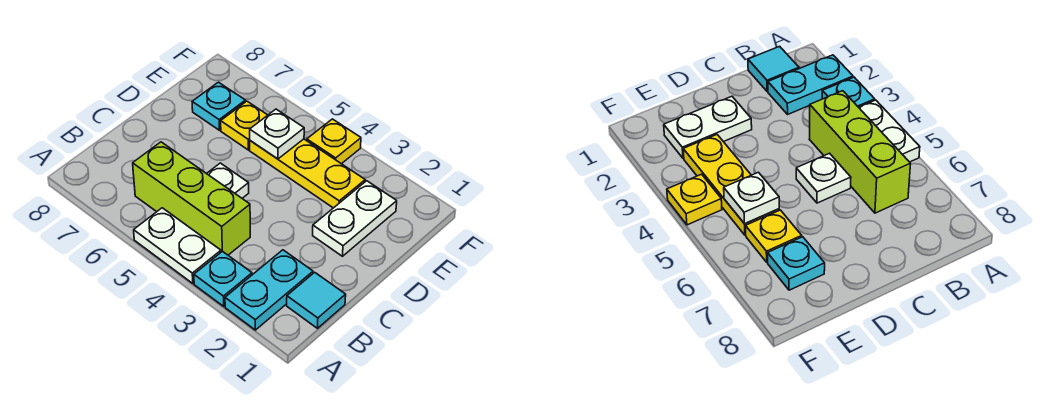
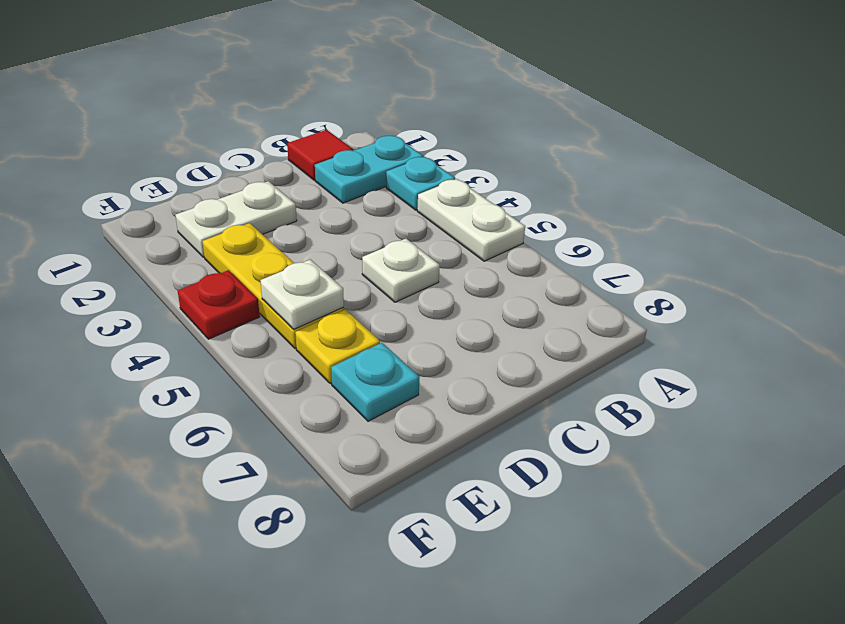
cyan tile B1 level 1 -> red tile B1 level 1
lime brick B4:B6 level 1 -> none
yellow plate F4 level 1 -> red plate F4 level 1

